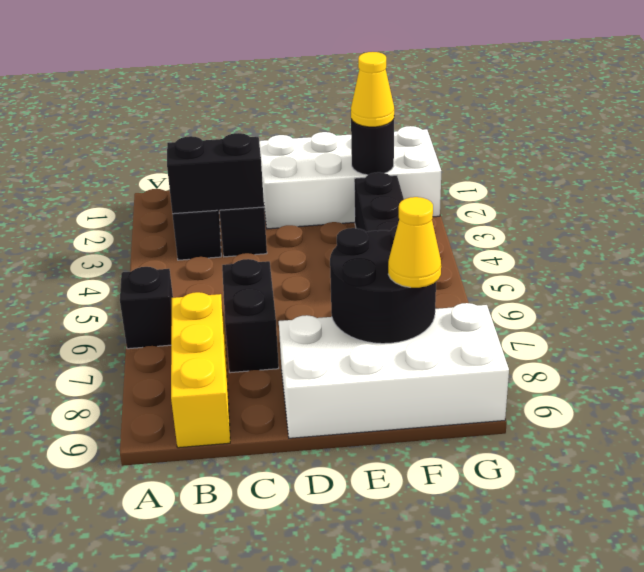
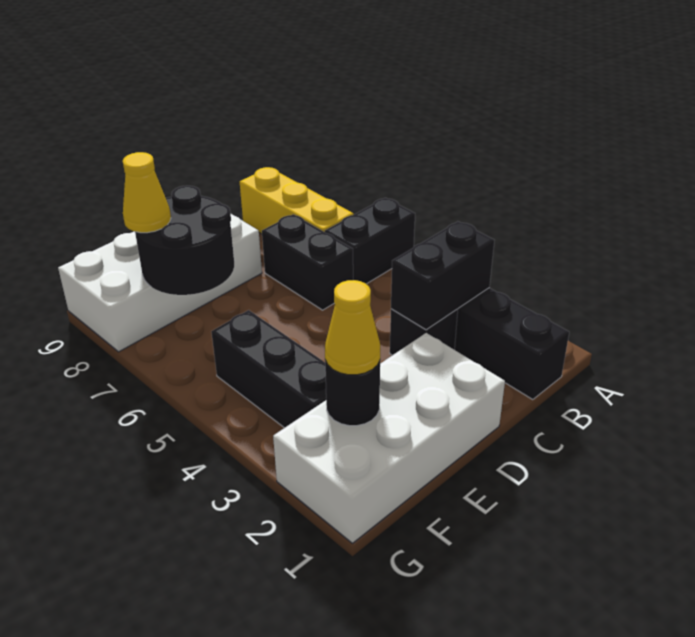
black brick A6 level 1 -> black brick A6:B6 level 1

